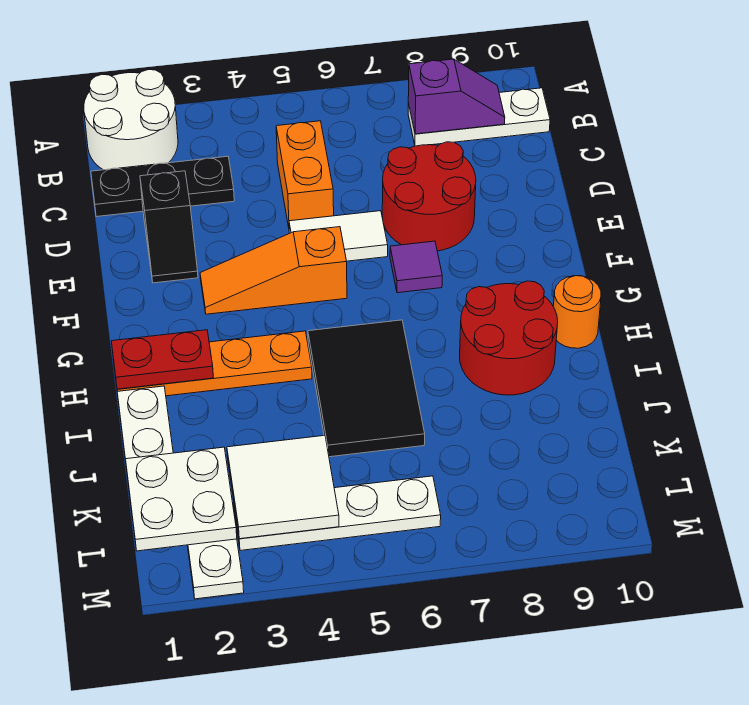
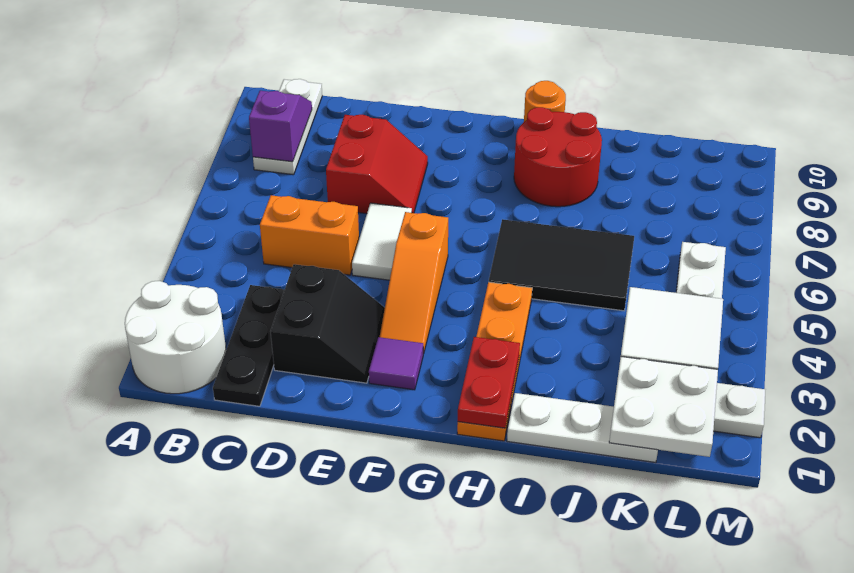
black slope D2:E2 level 1 top D -> black slope D2:E3 level 1 top D
red round brick D7:E8 level 1 -> red slope D7:E8 level 1 top D
purple tile F7 level 1 -> purple tile F2 level 1

